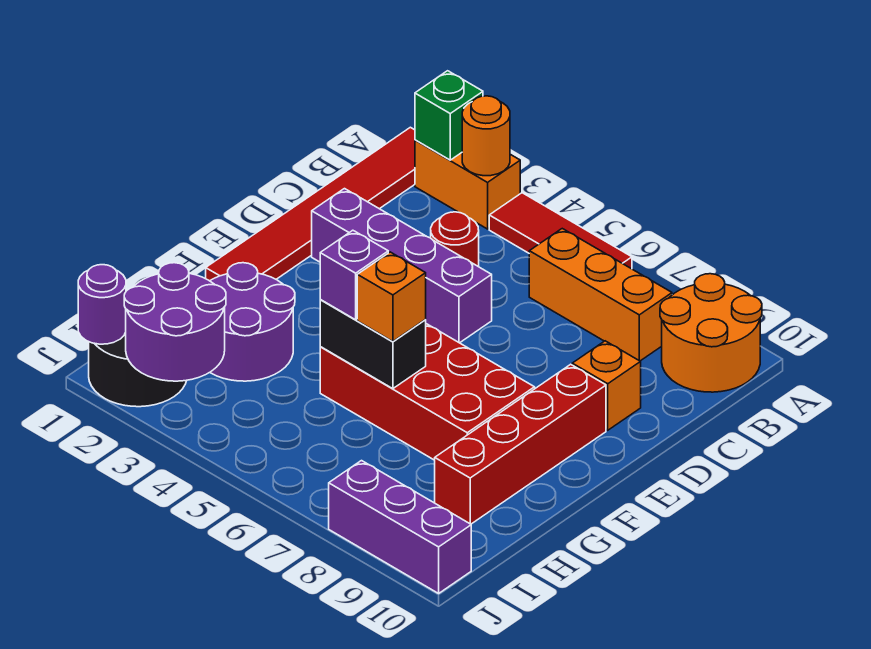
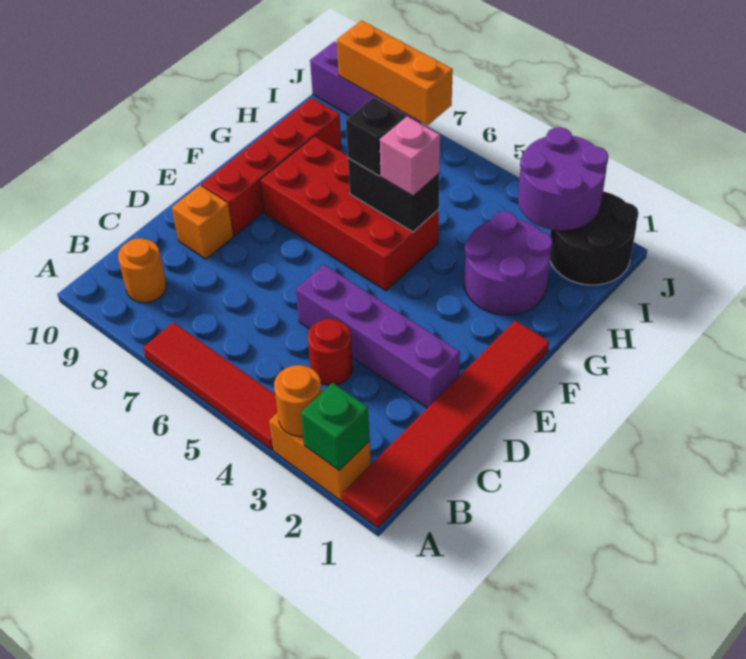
red tile A4:A6 level 1 -> red tile A4:A7 level 1
orange round brick A9:B10 level 1 -> orange round brick B9 level 1
orange brick B6:B8 level 1 -> orange brick J7:J9 level 2
purple brick G5 level 3 -> pink brick G5 level 3
orange brick G6 level 3 -> black brick G6 level 3
purple round brick J1 level 2 -> none

